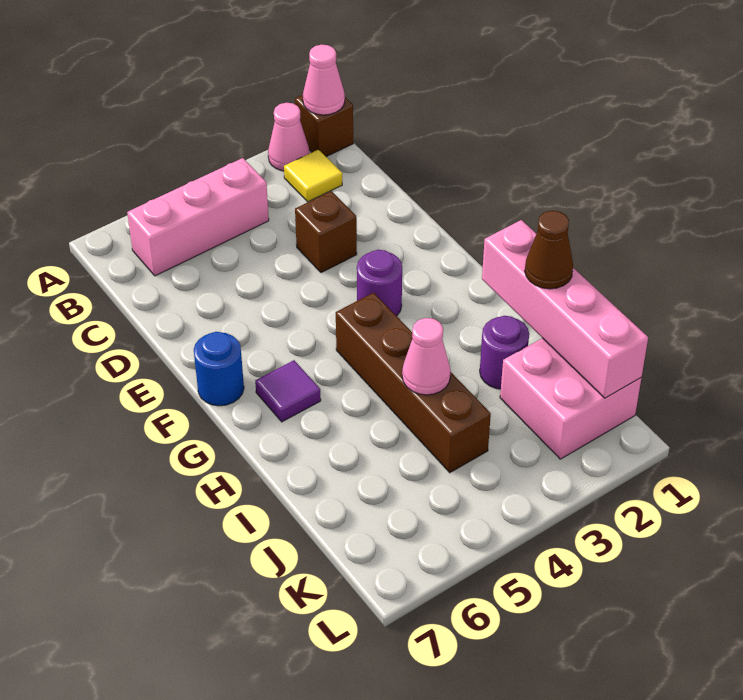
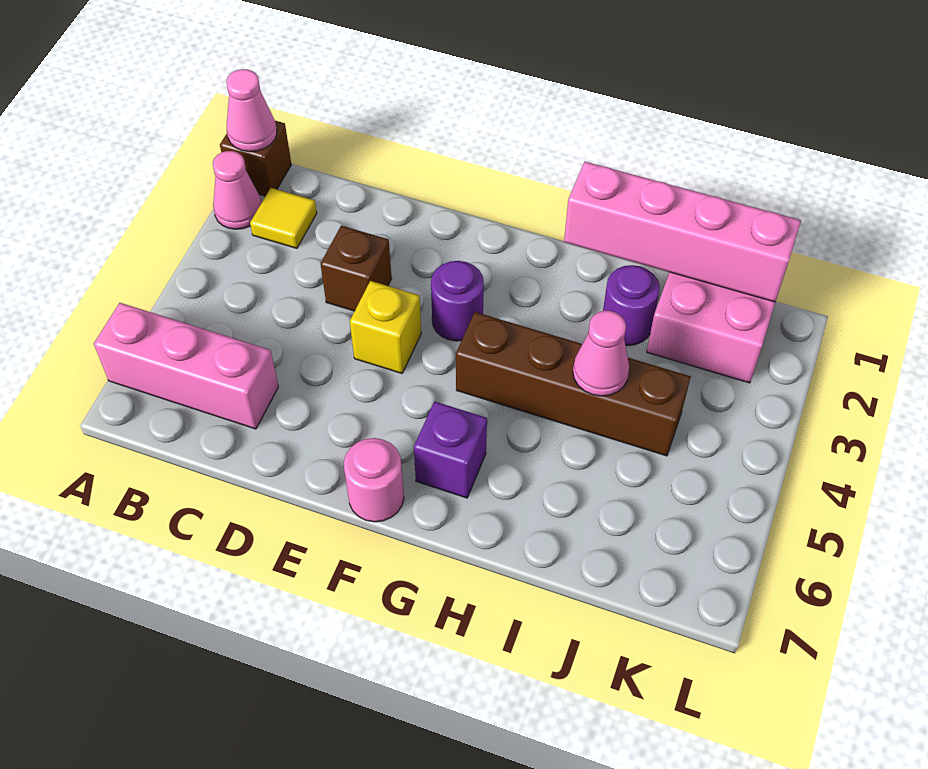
pink brick B4:B6 level 1 -> pink brick A6:C6 level 1
none -> yellow brick E4 level 1
blue round brick F7 level 1 -> pink round brick F7 level 1
purple tile G6 level 1 -> purple brick G6 level 1
brown cone I1 level 3 -> none

